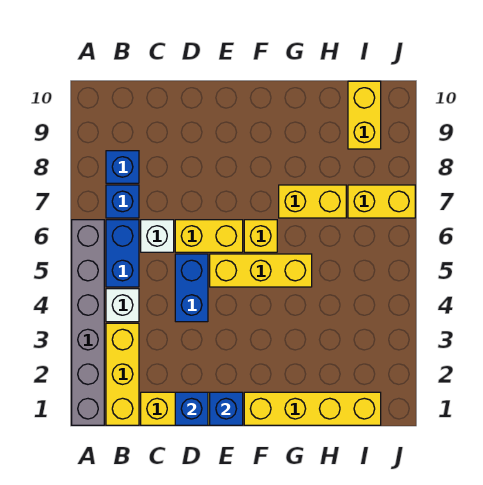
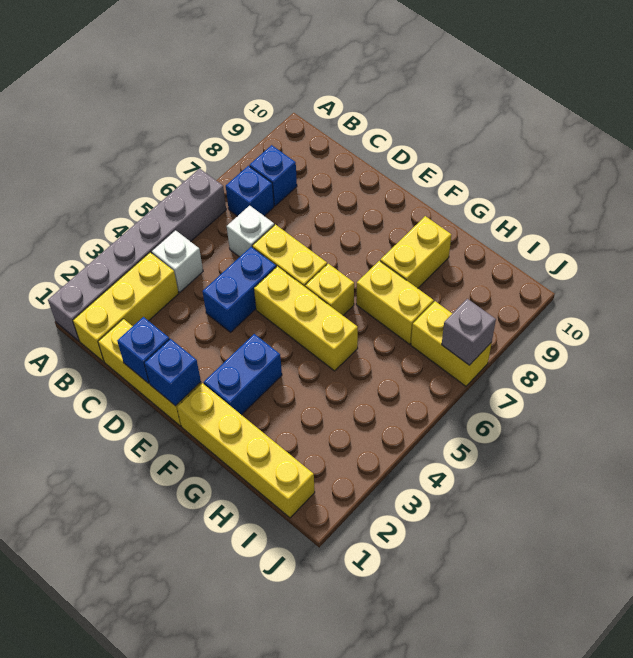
blue brick B5:B6 level 1 -> blue brick F2:F3 level 1
yellow brick I9:I10 level 1 -> yellow brick G8:G9 level 1
none -> grey brick J7 level 2

